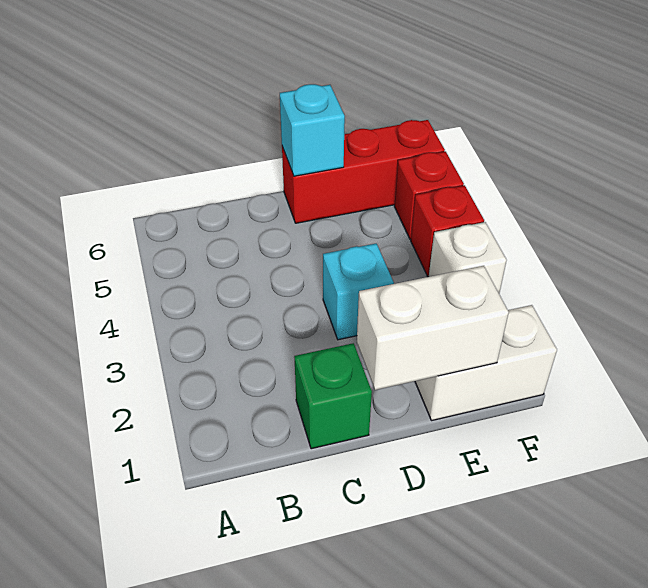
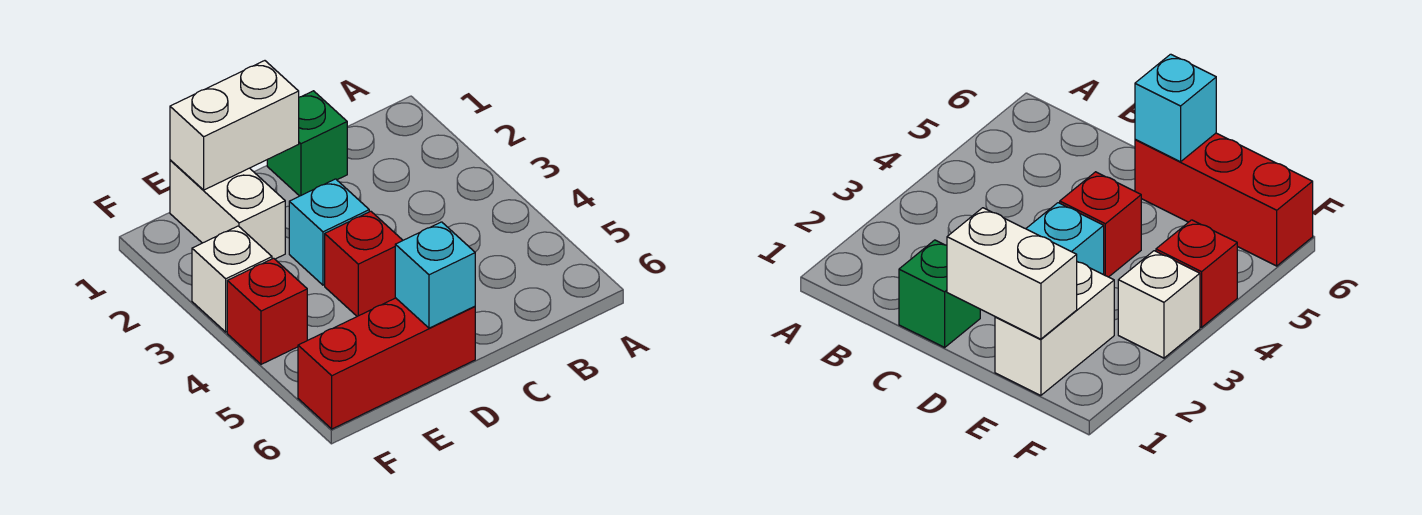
white brick E1:F1 level 1 -> white brick E1:E2 level 1
red brick F5 level 1 -> red brick D4 level 1

